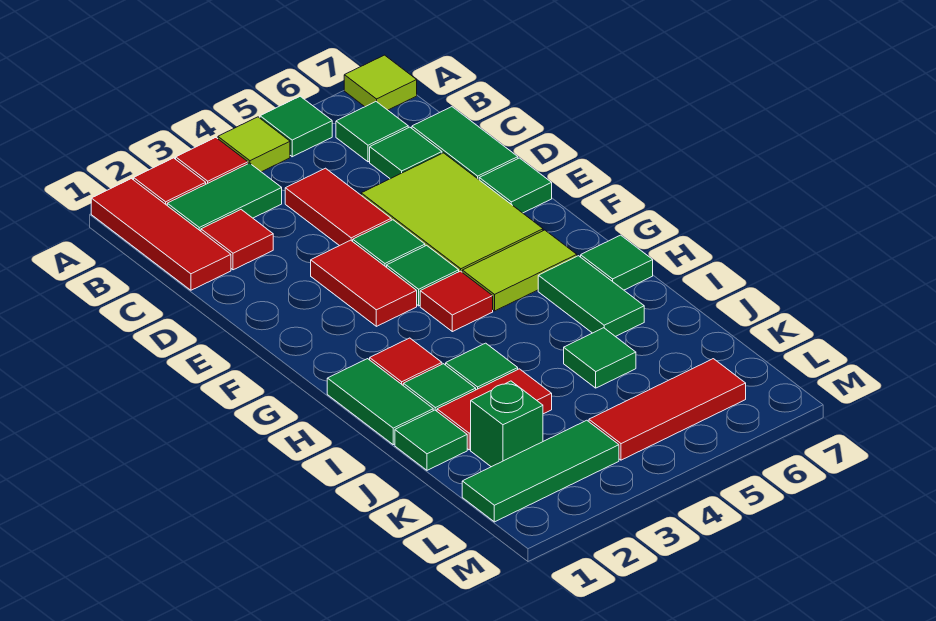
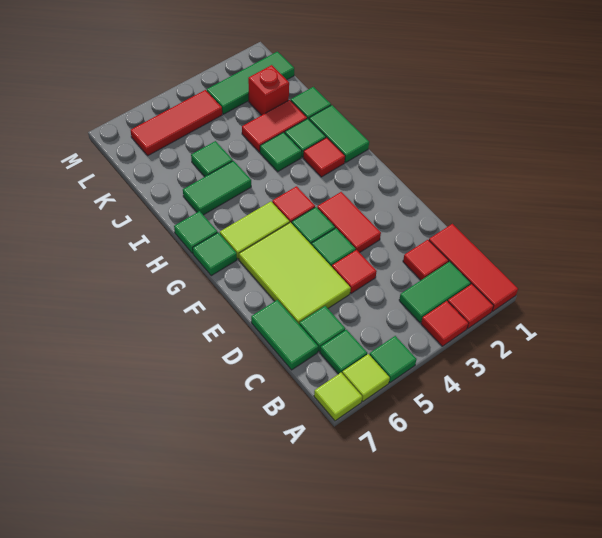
lime tile A4 level 1 -> lime tile A6 level 1
red tile C4:D4 level 1 -> red tile D4 level 1
green tile E7 level 1 -> green tile G7 level 1
green tile H6:I6 level 1 -> green tile I5:I6 level 1
green brick K2 level 1 -> red brick K2 level 1

